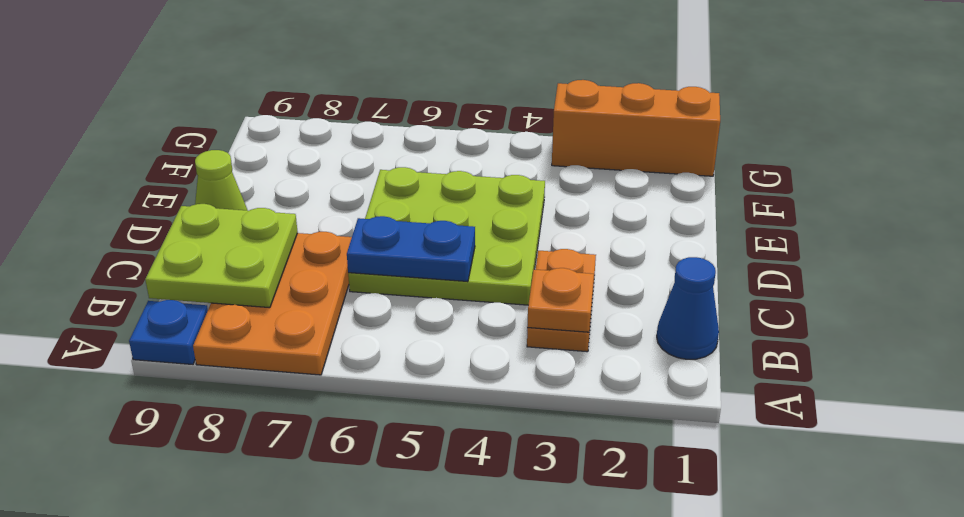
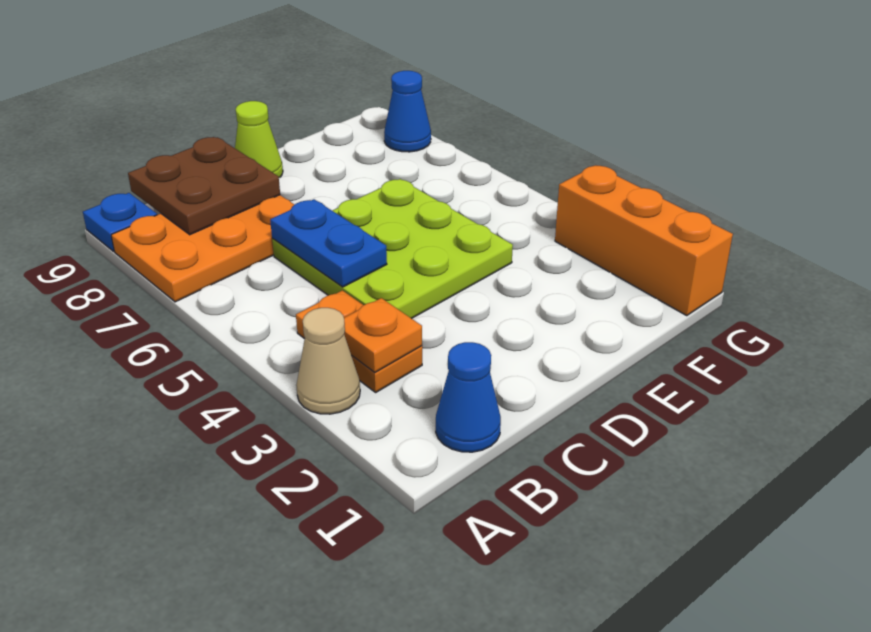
none -> tan cone A3 level 1
orange plate B3:C3 level 1 -> orange plate B3:B4 level 1
lime plate B8:C9 level 2 -> brown plate B8:C9 level 2
none -> blue cone G8 level 1

